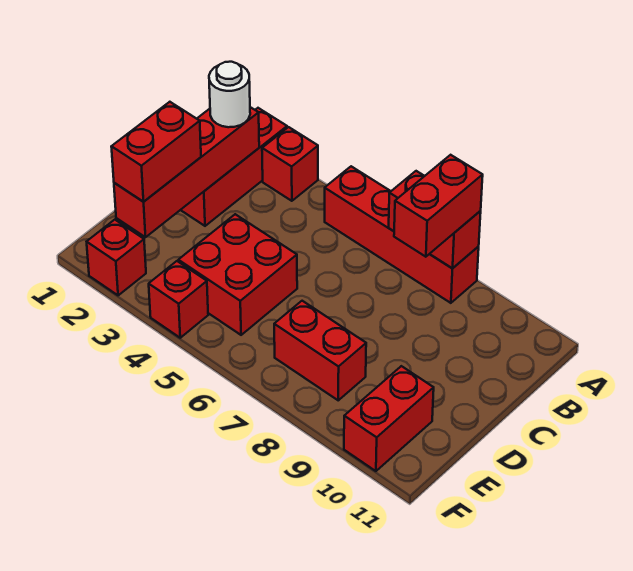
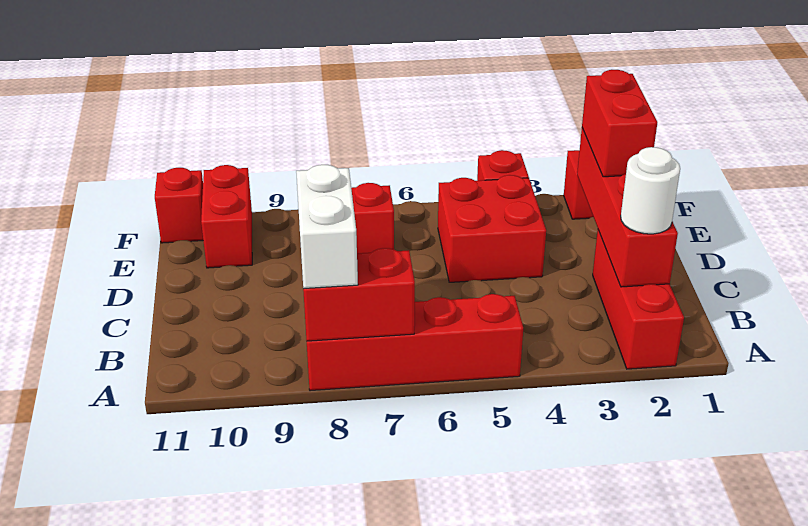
red brick A3 level 1 -> red brick F11 level 1
red brick A8:B8 level 3 -> white brick A8:B8 level 3

